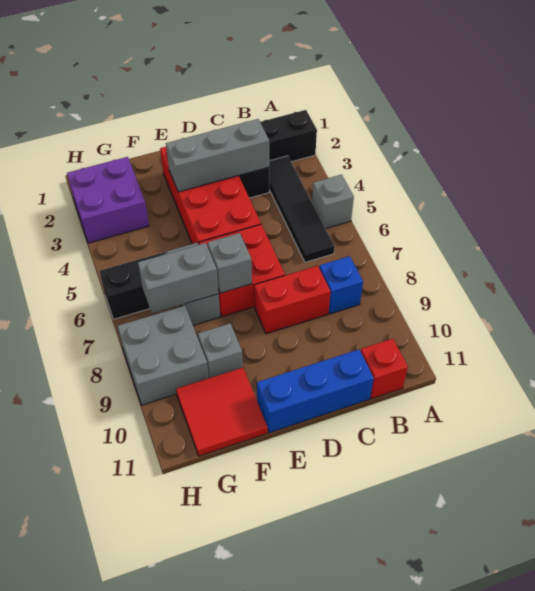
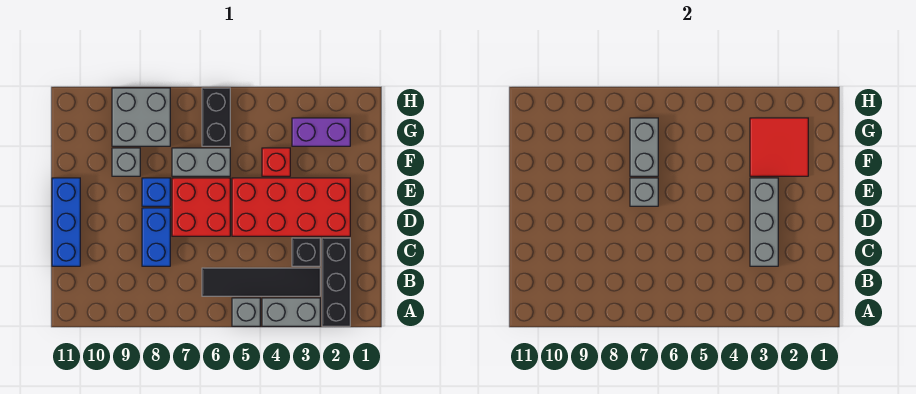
none -> grey brick A3:A4 level 1
blue brick B8 level 1 -> blue brick E8 level 1
red brick B11 level 1 -> red brick F4 level 1
red brick C8:D8 level 1 -> blue brick C8:D8 level 1
red tile F10:G11 level 1 -> red tile F2:G3 level 2
purple brick G2:H3 level 1 -> purple brick G2:G3 level 1

